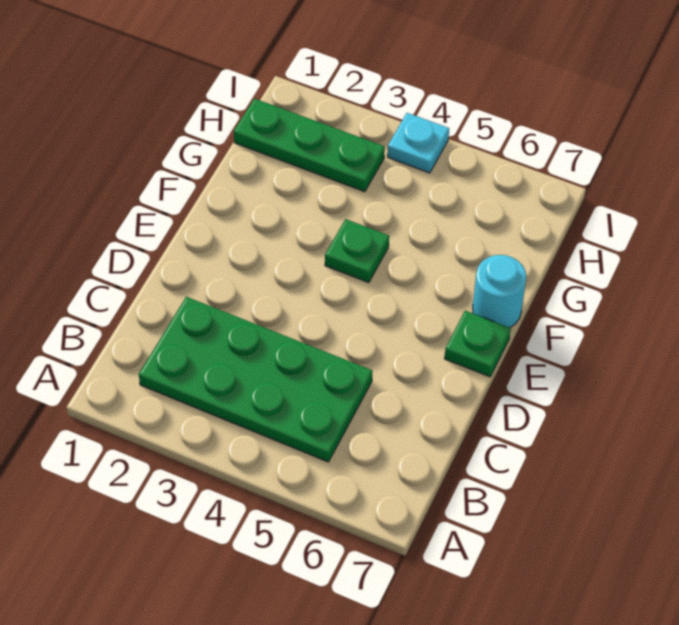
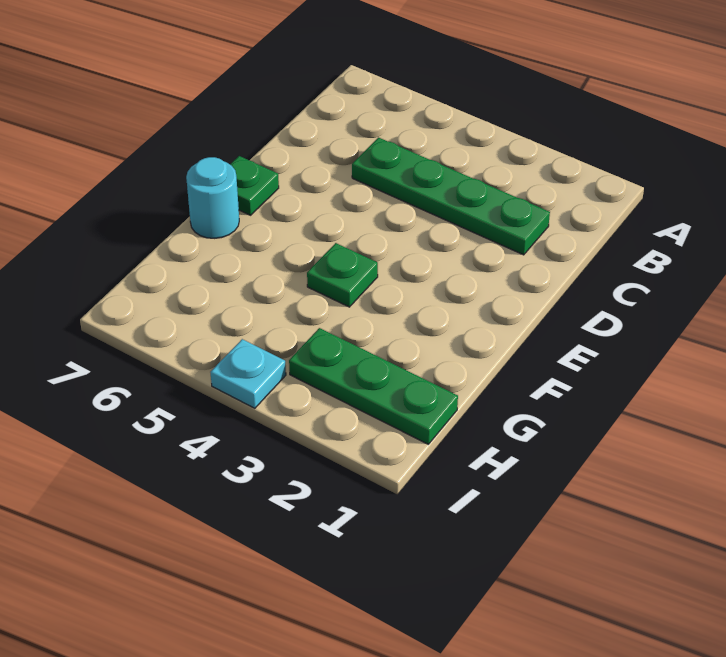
green plate B2:C5 level 1 -> green plate C2:C5 level 1

